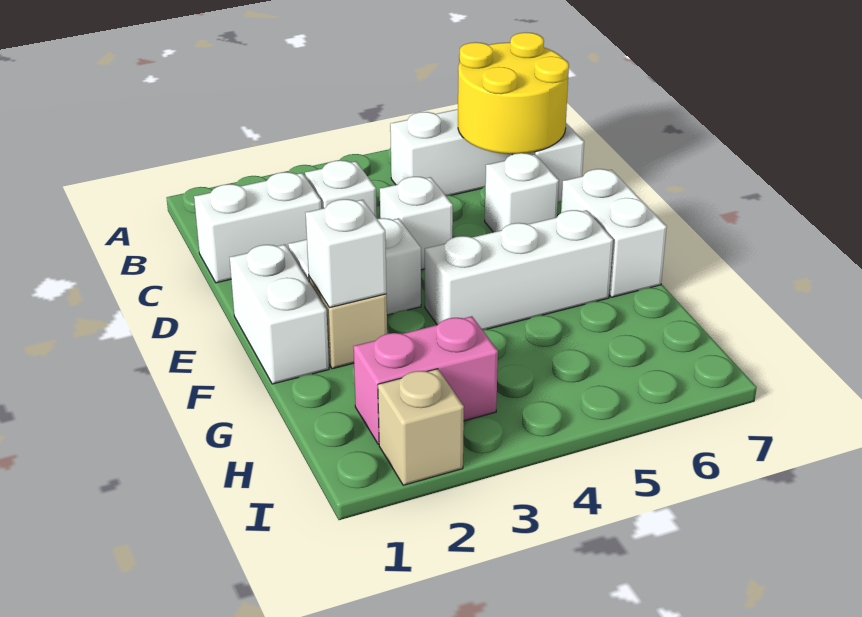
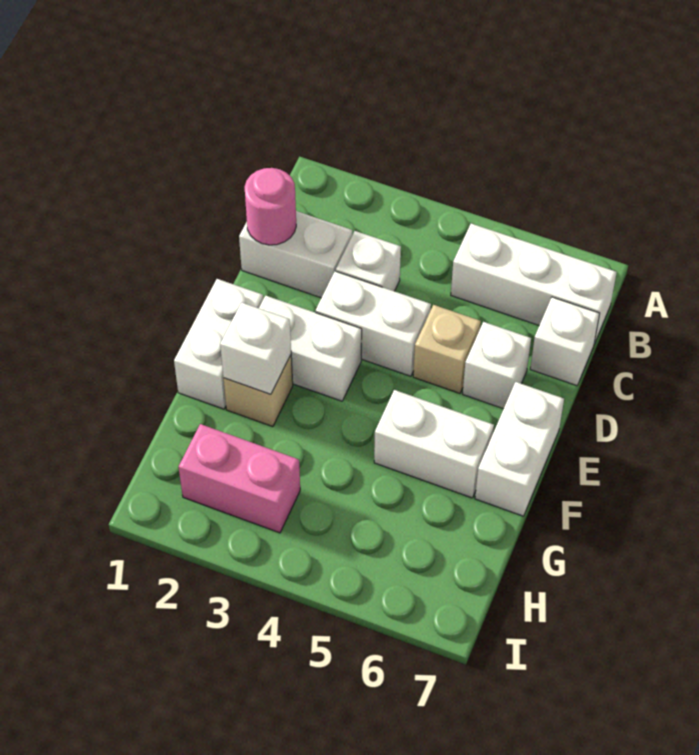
yellow round brick B6:C7 level 2 -> none
none -> pink round brick C1 level 2
white brick D4 level 1 -> white brick D3:D4 level 1
white brick F4:F6 level 1 -> white brick F5:F6 level 1
tan brick I2 level 1 -> tan brick D5 level 1

